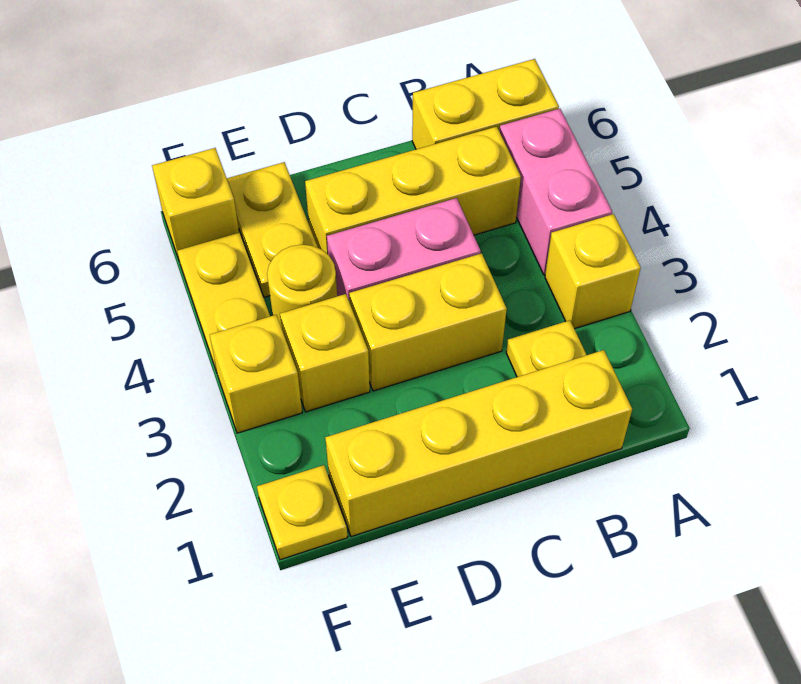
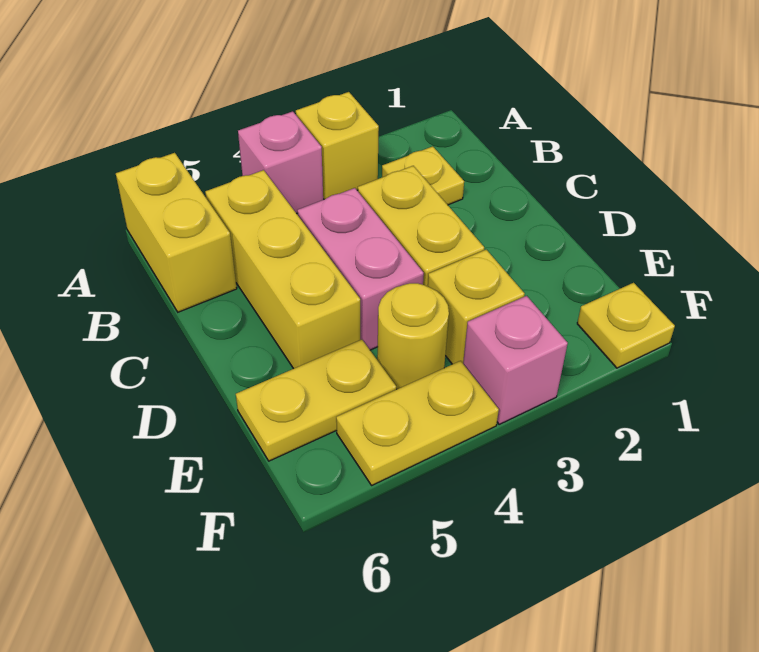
pink brick A4:A5 level 1 -> pink brick A4 level 1
yellow brick B1:E1 level 1 -> none
yellow brick F3 level 1 -> pink brick F3 level 1
yellow brick F6 level 1 -> none

